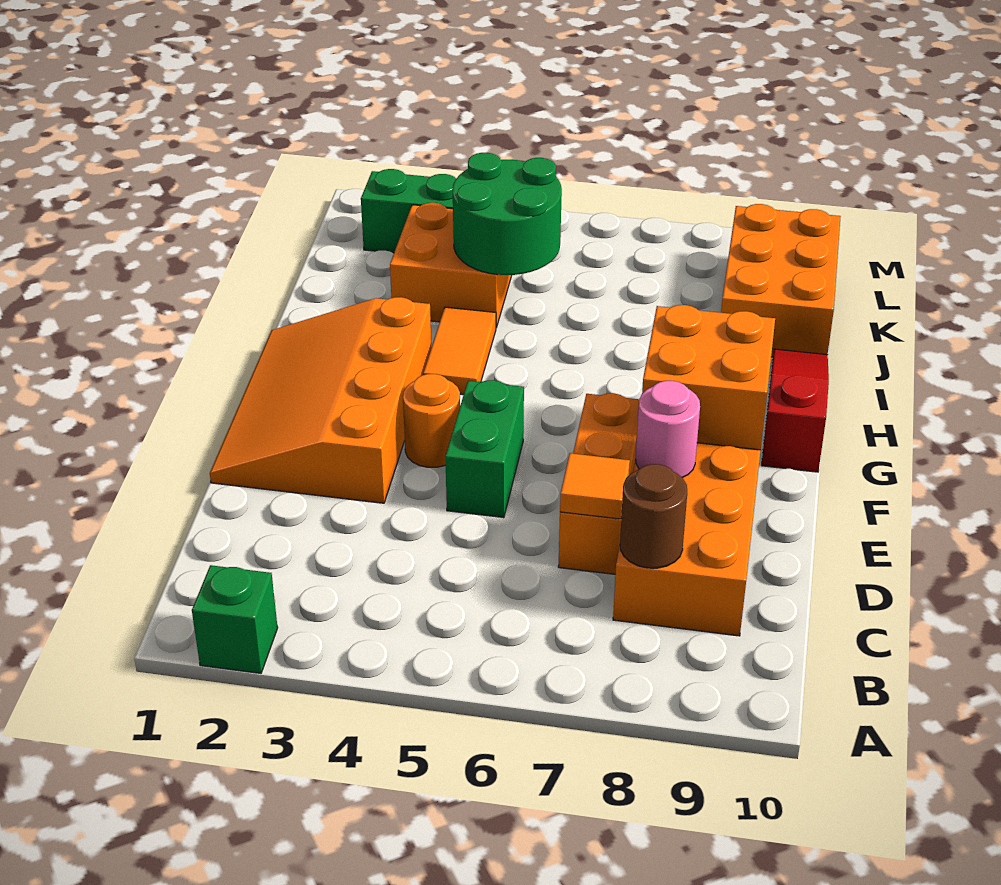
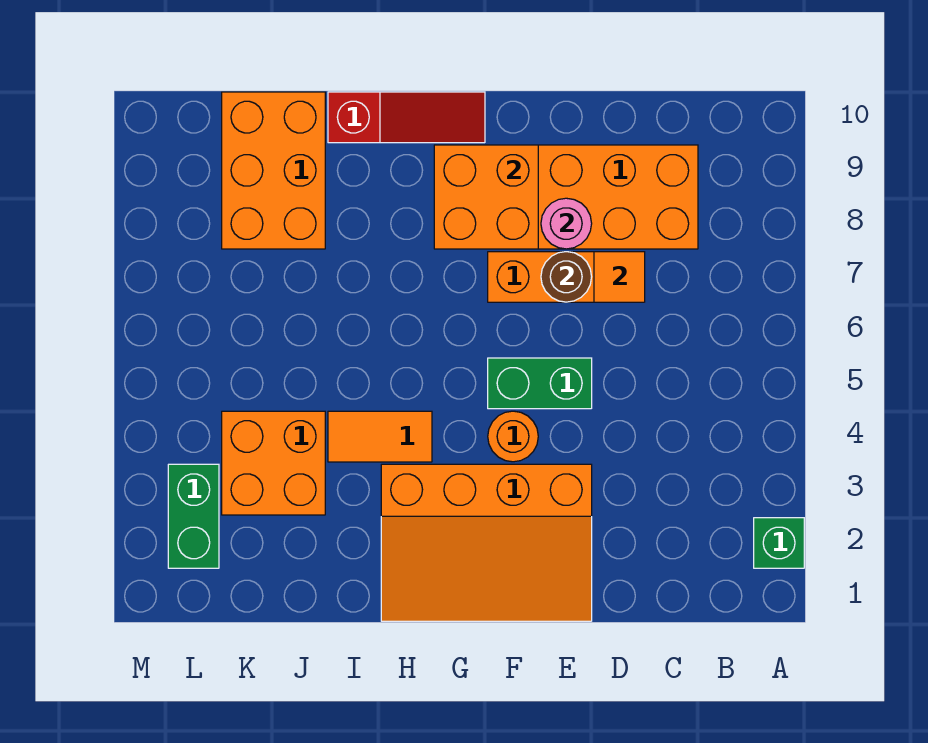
brown round brick C8 level 2 -> brown round brick E7 level 2
red slope G10:I10 level 1 top G -> red slope G10:I10 level 1 top I
green round brick J4:K5 level 2 -> none
orange brick J9:L10 level 1 -> orange brick J8:K10 level 1

